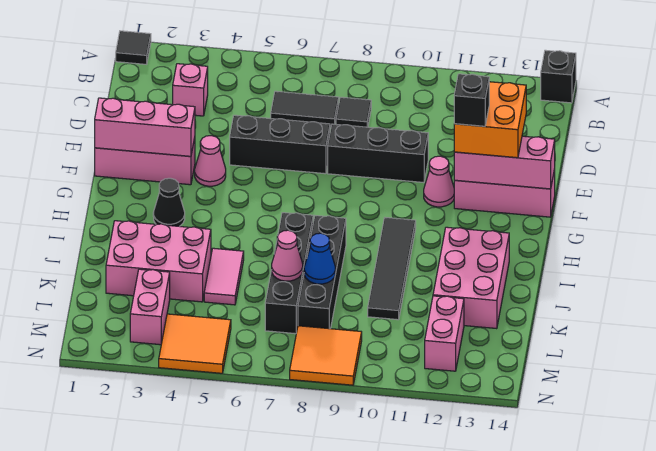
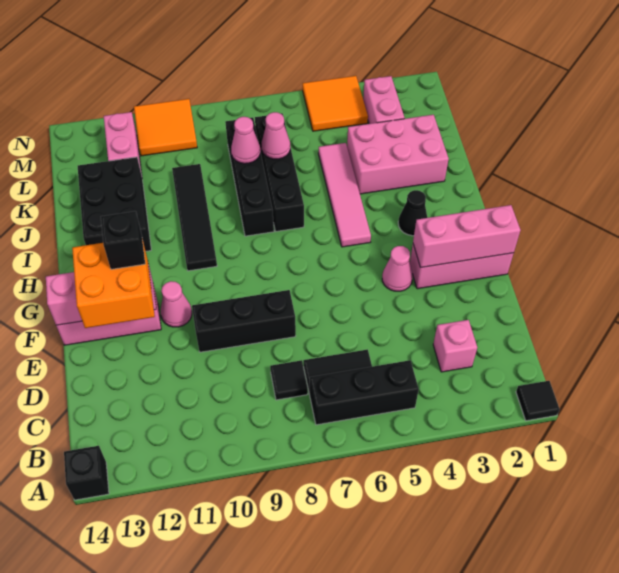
black brick E5:E7 level 1 -> black brick B5:B7 level 1
pink brick I12:K13 level 1 -> black brick I12:K13 level 1
pink tile J5:K5 level 1 -> pink tile H5:K5 level 1
blue cone K8 level 2 -> pink cone K8 level 2
orange tile M8:N9 level 1 -> orange tile M10:N11 level 1

